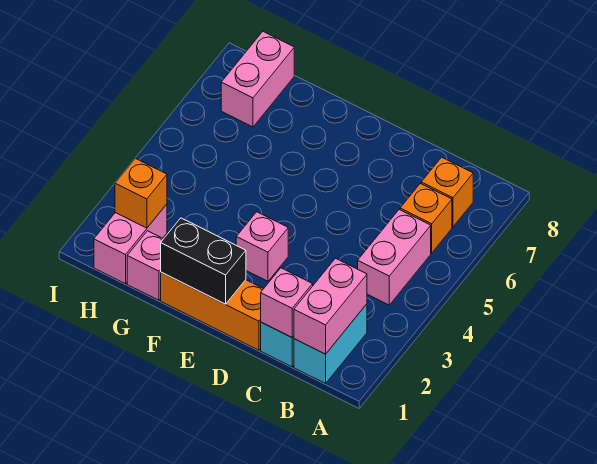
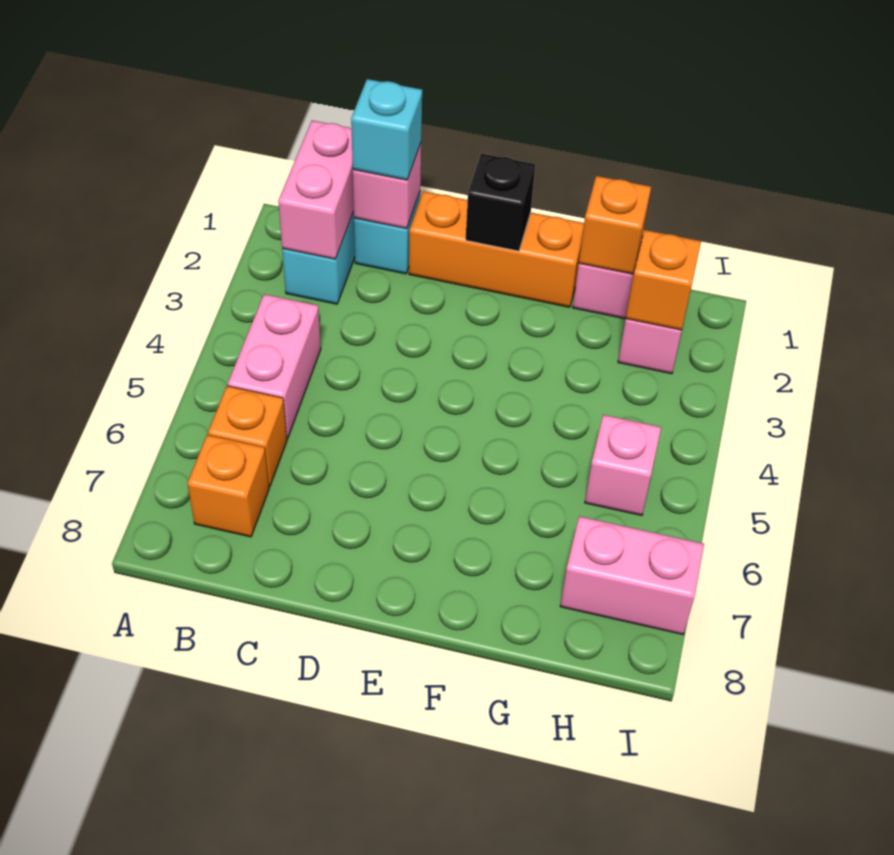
none -> cyan brick C1 level 3
black brick E1:F1 level 2 -> black brick E1 level 2
pink brick E3 level 1 -> pink brick H5 level 1
none -> orange brick G1 level 2
pink brick H7:H8 level 1 -> pink brick H7:I7 level 1

